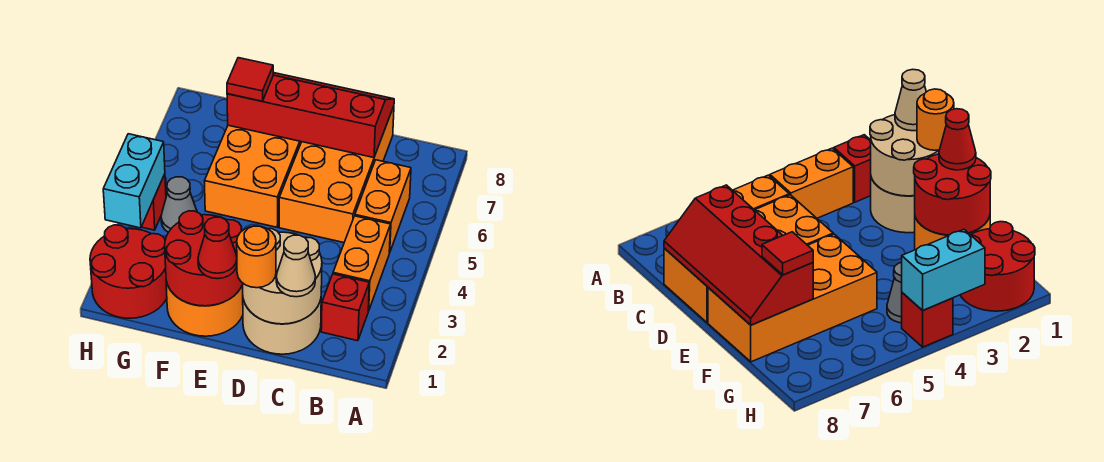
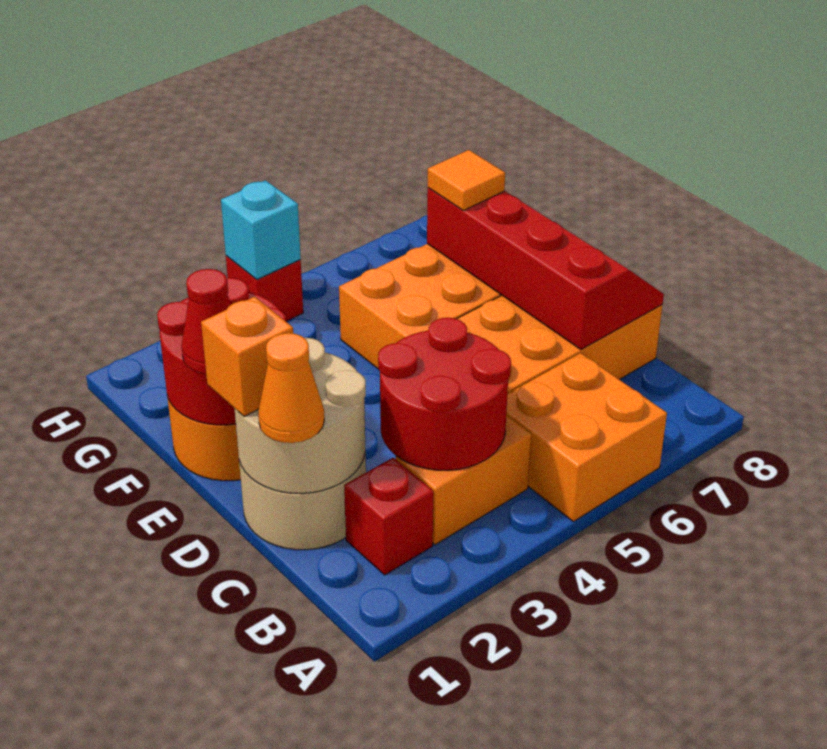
orange brick B5:B6 level 1 -> orange brick A5:B6 level 1
tan cone C1 level 3 -> orange cone C1 level 3
orange round brick D1 level 3 -> orange brick D1 level 3
red tile F7 level 3 -> orange tile F7 level 3
red round brick G1:H2 level 1 -> red round brick B3:C4 level 2
grey cone G4 level 1 -> none
cyan brick H3:H4 level 2 -> cyan brick H4 level 2

